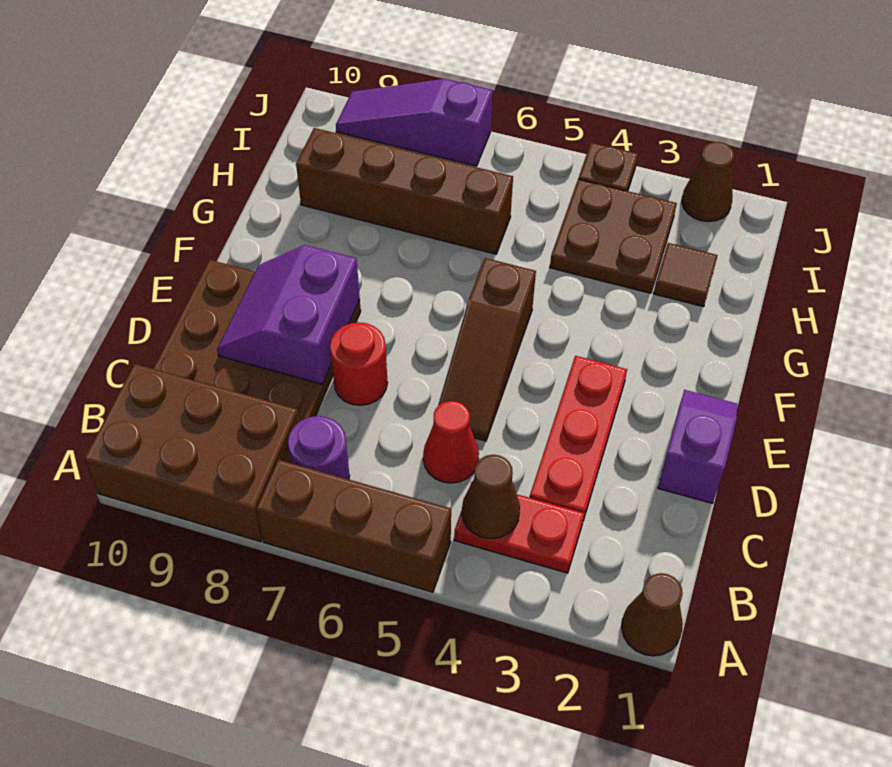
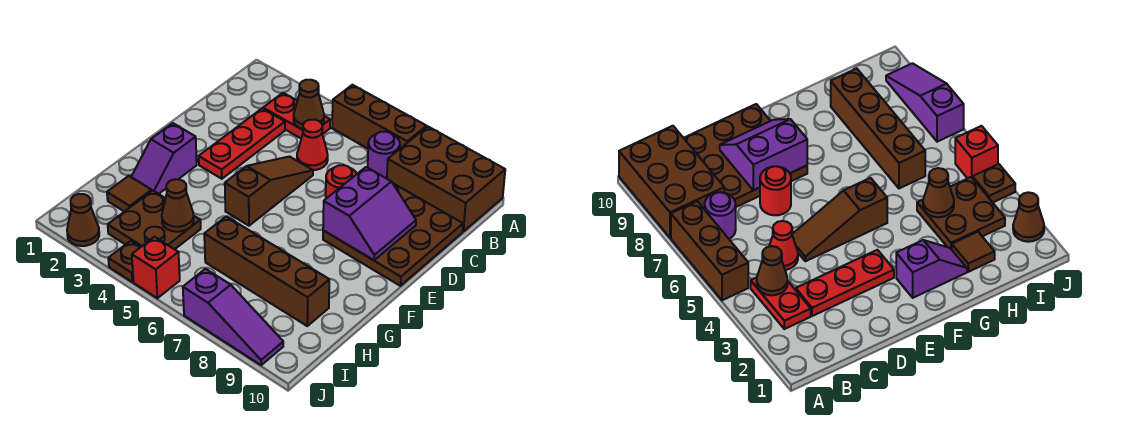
brown cone A1 level 1 -> brown cone H4 level 2
purple slope D1:E1 level 1 top D -> purple slope F2:G2 level 1 top F
none -> red brick J5 level 1

